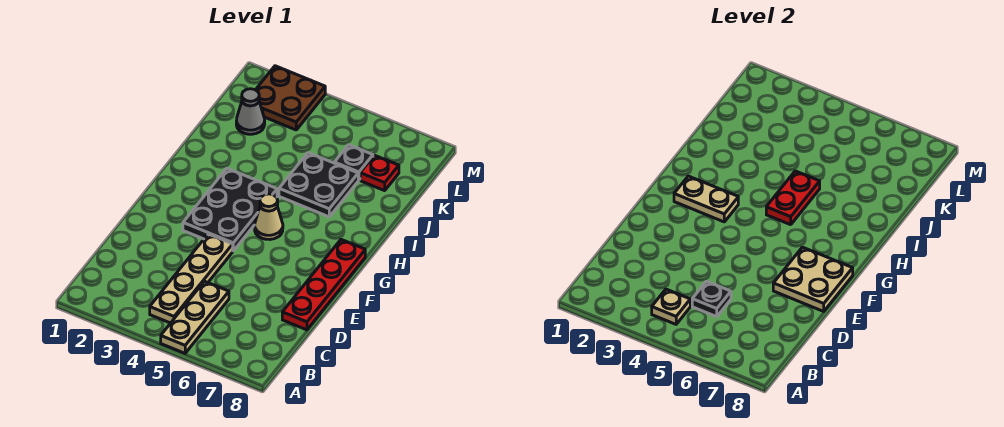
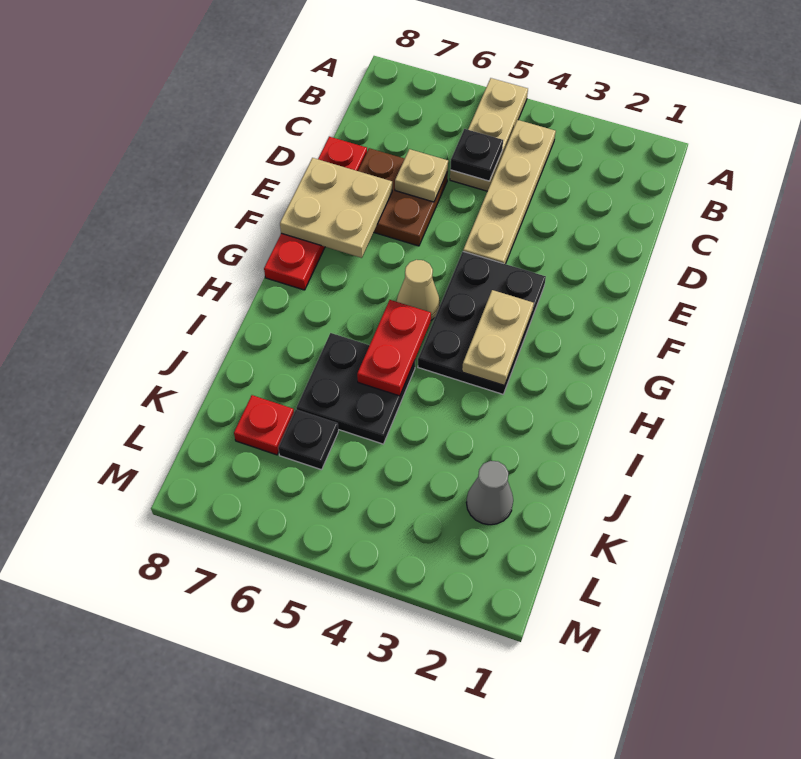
tan plate B4 level 2 -> tan plate D6 level 2
tan plate G2:G3 level 2 -> tan plate G3:H3 level 2
brown plate L2:M3 level 1 -> brown plate D6:E7 level 1

